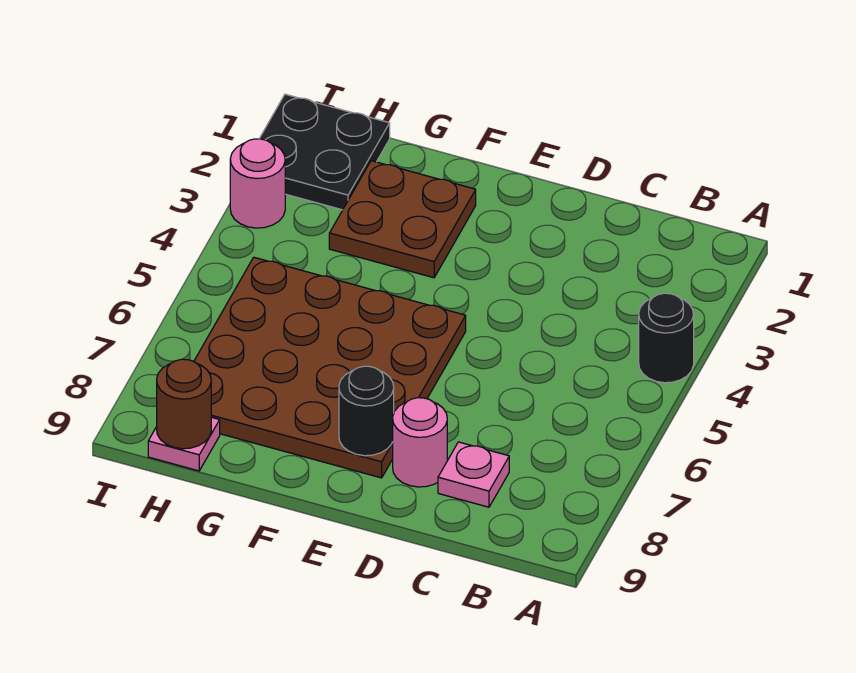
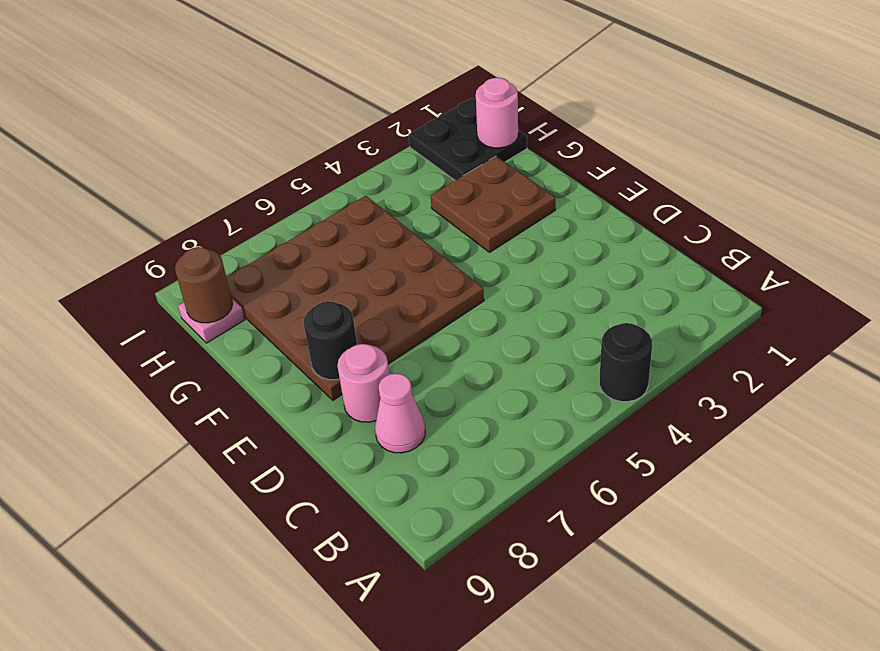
pink plate C8 level 1 -> pink cone C8 level 1
pink round brick I3 level 1 -> pink round brick H1 level 2

